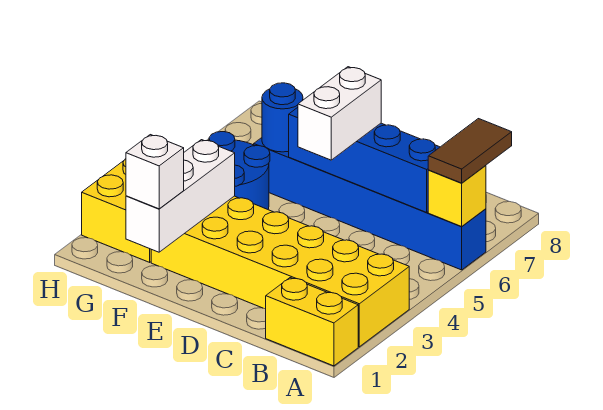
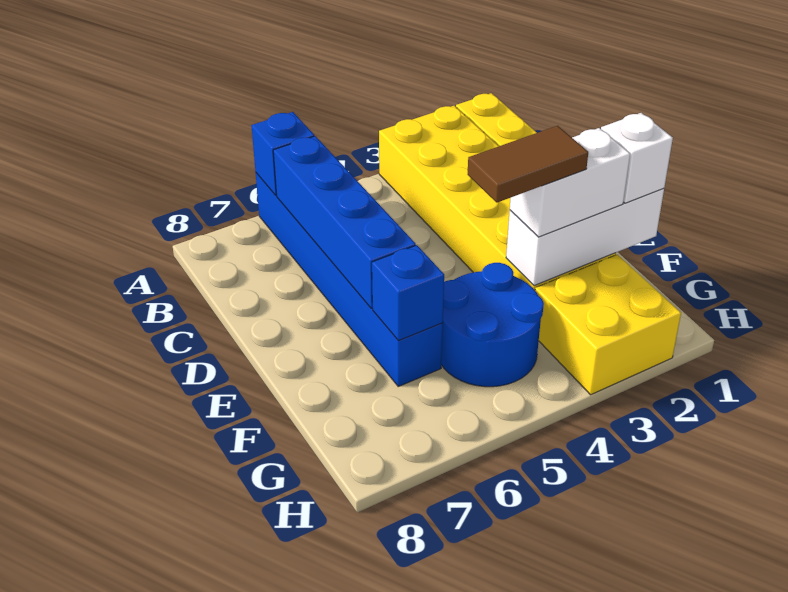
yellow brick A6 level 2 -> blue brick A6 level 2
brown tile A6:A7 level 3 -> brown tile F3:F4 level 4
white brick D5:D6 level 3 -> white brick F2:F3 level 3
blue round brick F6 level 2 -> blue brick F6 level 2

